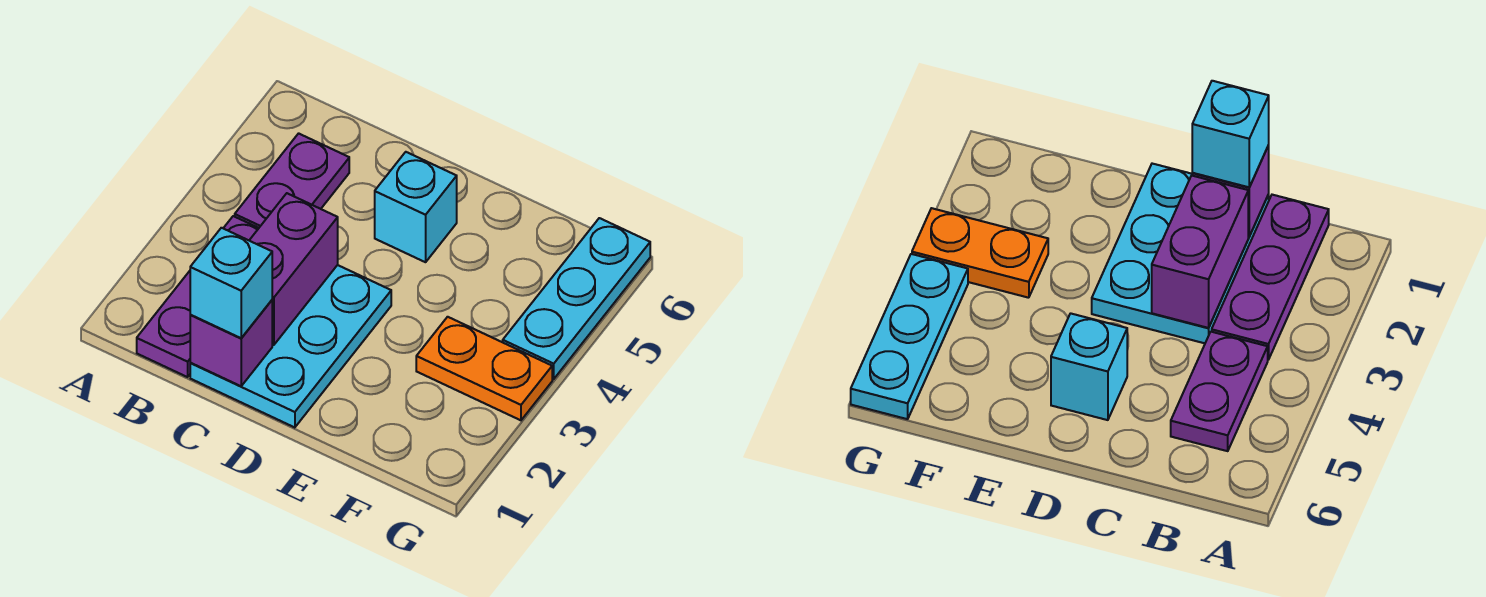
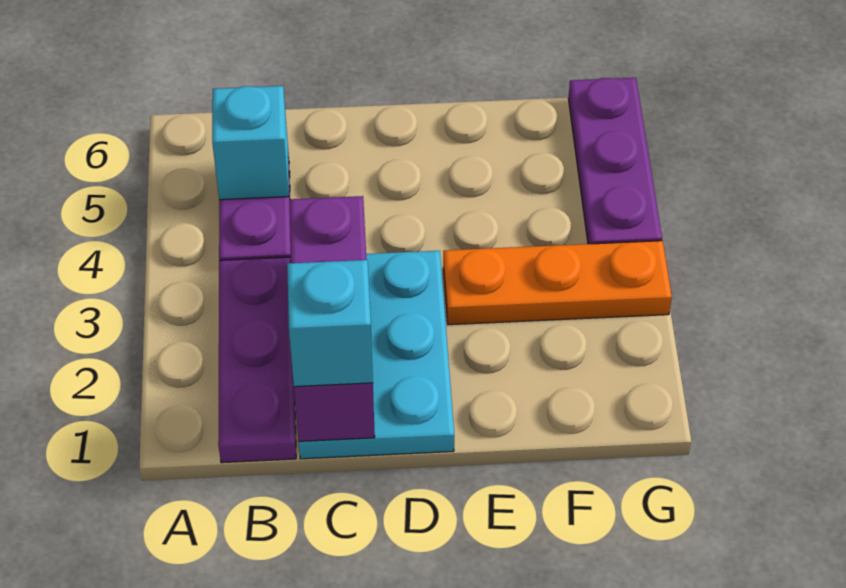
cyan brick D5 level 1 -> cyan brick B5 level 2
orange plate F3:G3 level 1 -> orange plate E3:G3 level 1
cyan plate G4:G6 level 1 -> purple plate G4:G6 level 1

